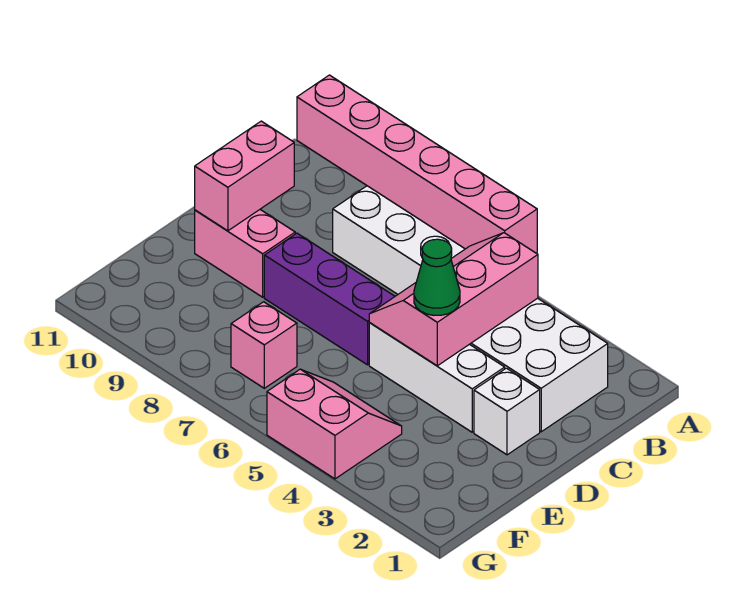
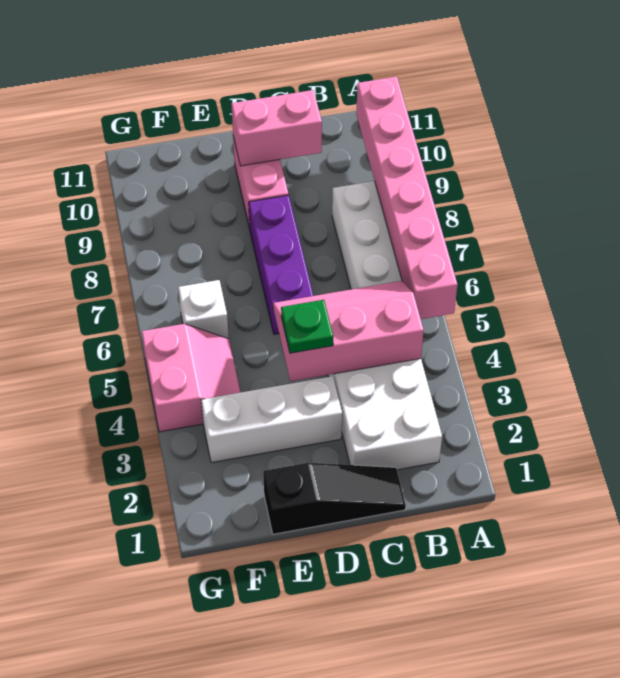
none -> black slope C1:E1 level 1 top E
white brick D2 level 1 -> white brick F6 level 1
white brick D3:D5 level 1 -> white brick D3:F3 level 1
green cone D4 level 3 -> green plate D4 level 3
pink brick F7 level 1 -> none

